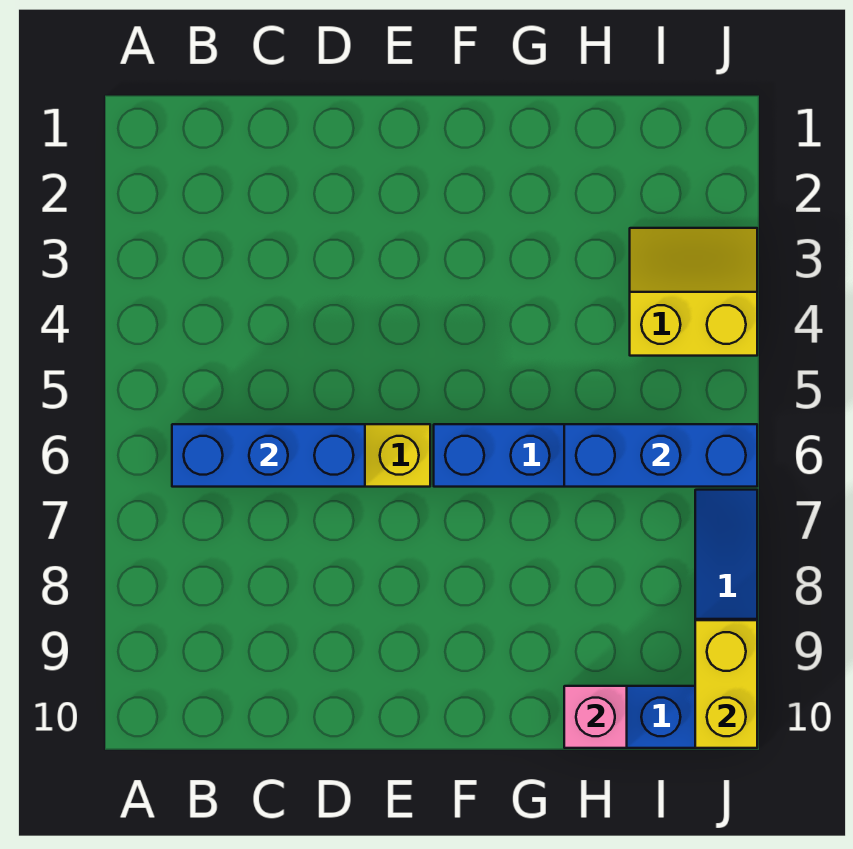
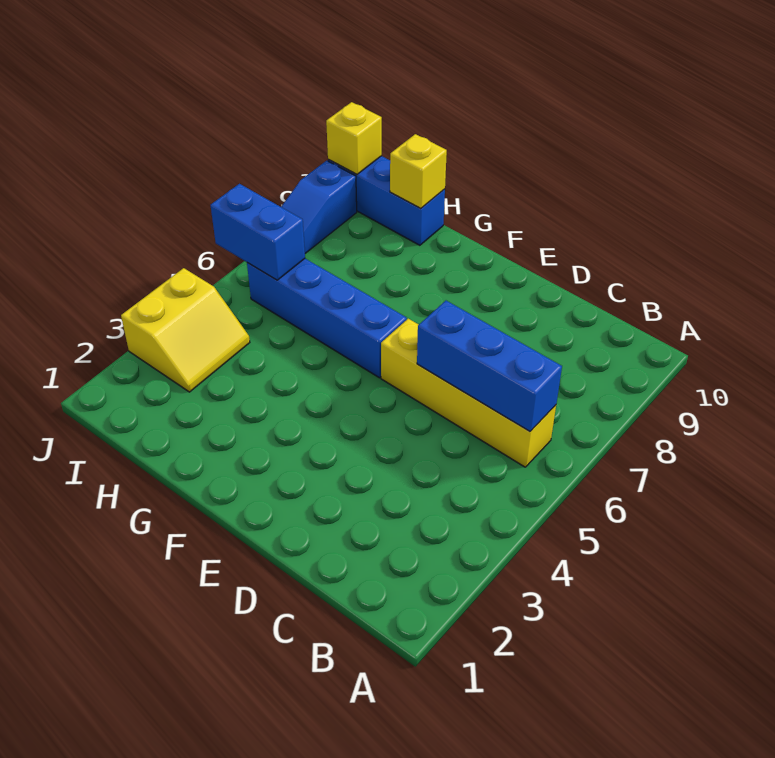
blue brick H6:J6 level 2 -> blue brick I6:J6 level 2
pink brick H10 level 2 -> yellow brick H10 level 2
yellow slope I3:J4 level 1 top 4 -> yellow slope I3:J4 level 1 top J
yellow brick J9:J10 level 2 -> yellow brick J10 level 2

